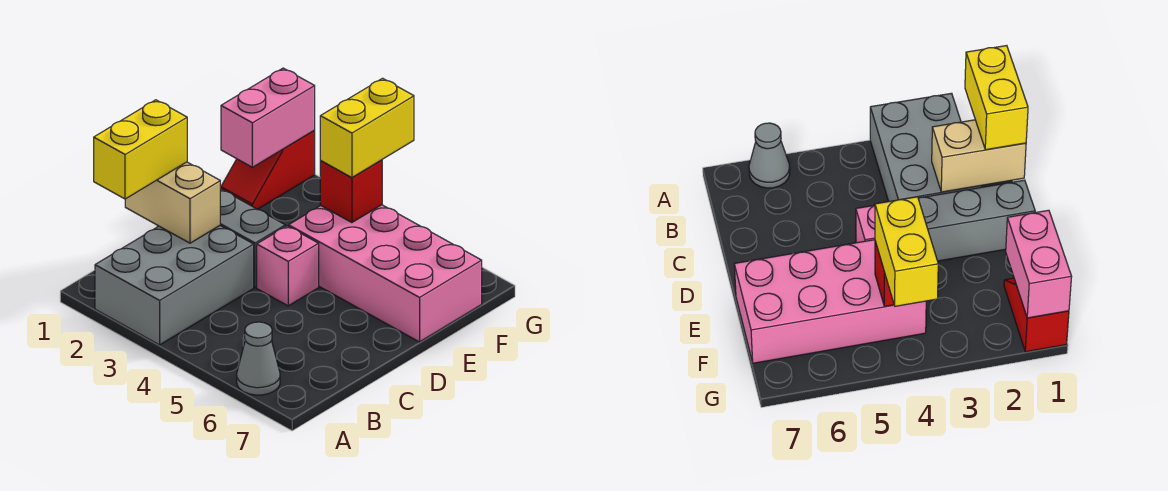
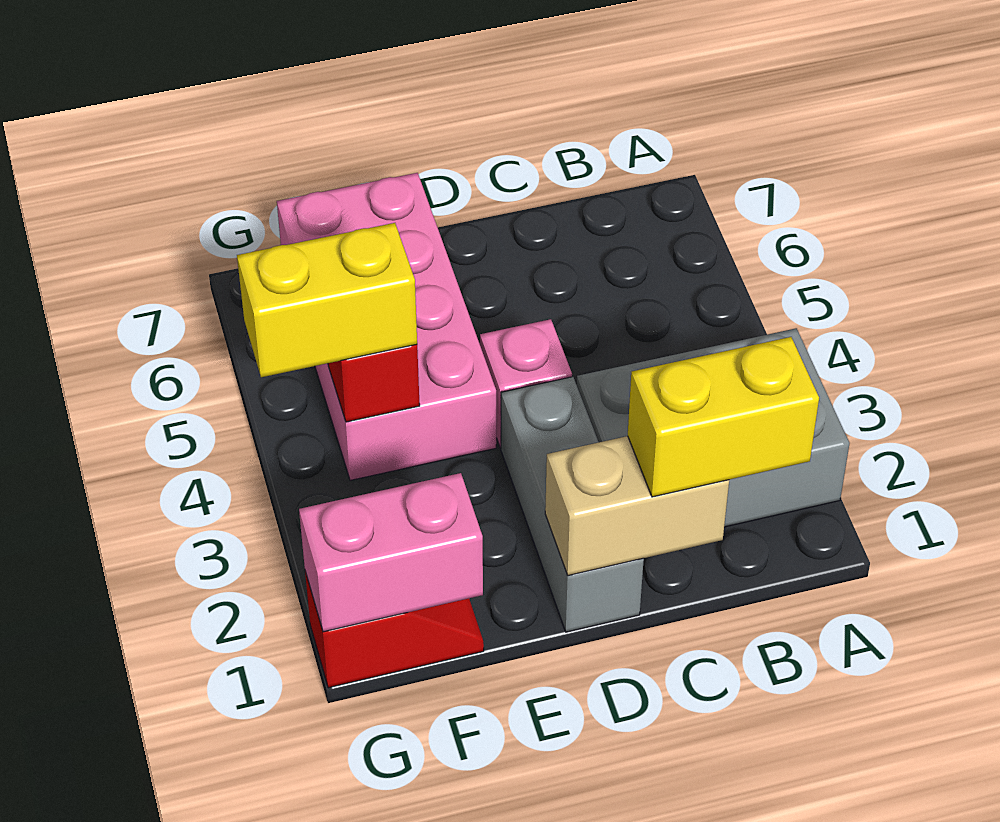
grey cone A6 level 1 -> none
tan brick C1:C2 level 2 -> tan brick C1:D1 level 2

